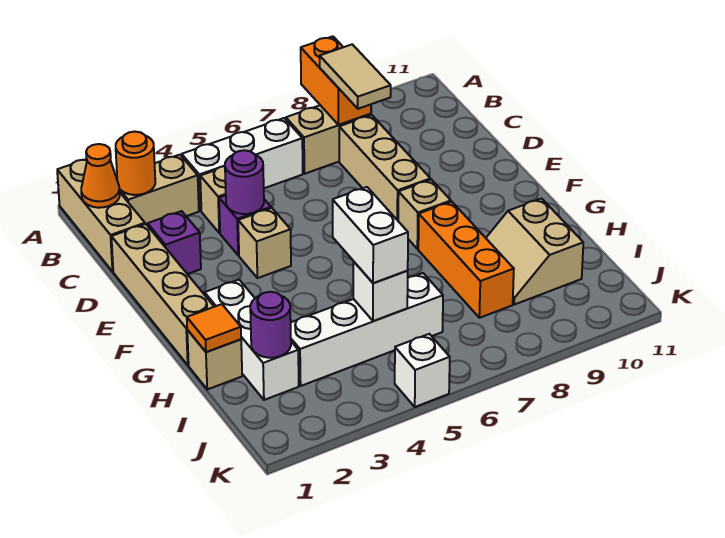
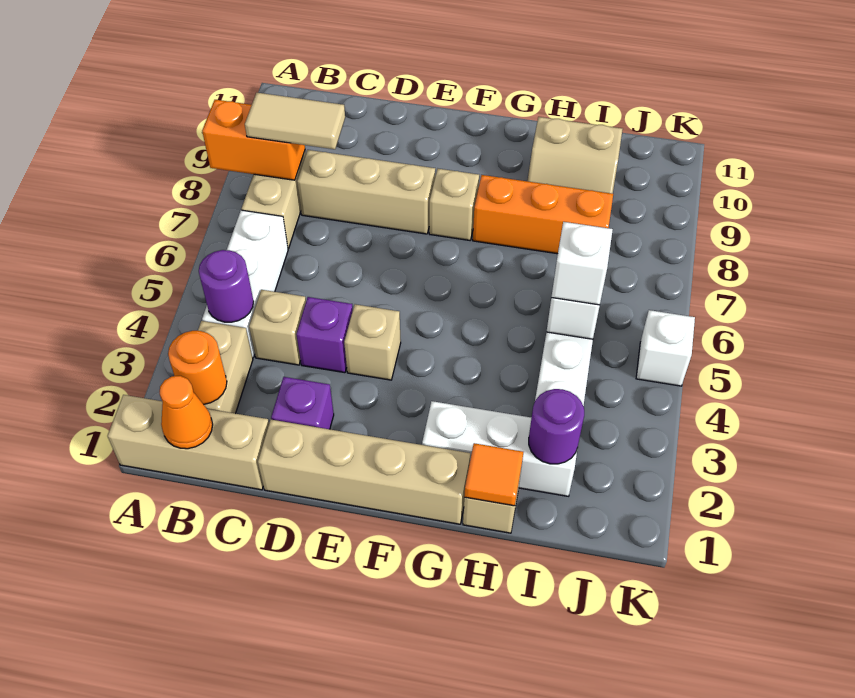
purple round brick D4 level 2 -> purple round brick B4 level 2
white brick H5:I5 level 3 -> white brick I5 level 3

